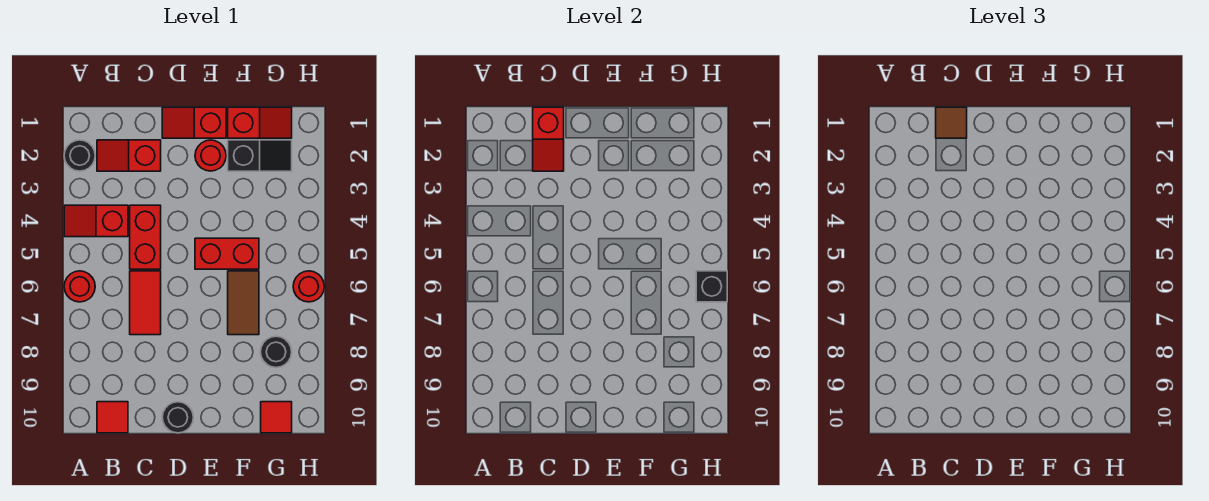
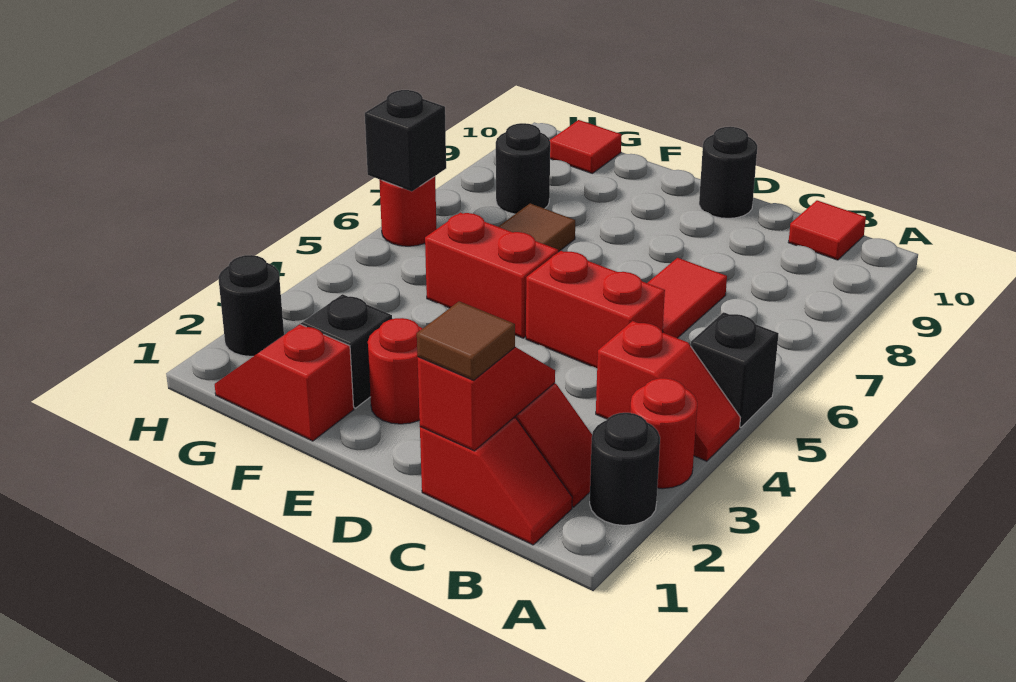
none -> black brick A5 level 1
red round brick A6 level 1 -> red round brick A3 level 1
red brick C4:C5 level 1 -> red brick C5:D5 level 1
red slope D1:E1 level 1 top E -> red slope B1:C1 level 1 top C
none -> black round brick H2 level 1

